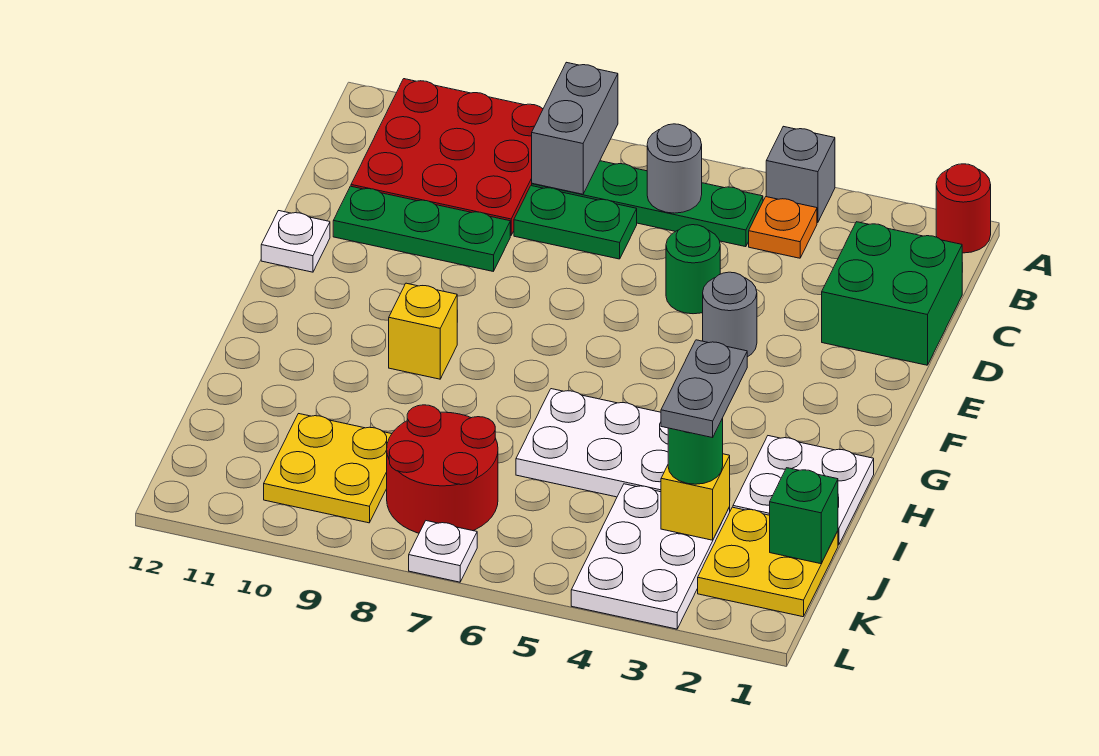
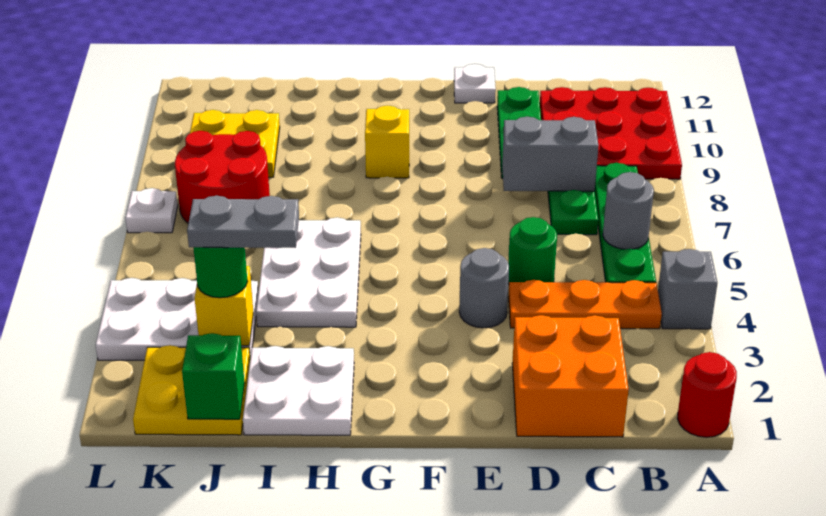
grey brick A8:B8 level 2 -> grey brick C8:D8 level 2
orange plate B4 level 1 -> orange plate B4:D4 level 1
green brick C1:D2 level 1 -> orange brick C1:D2 level 1

